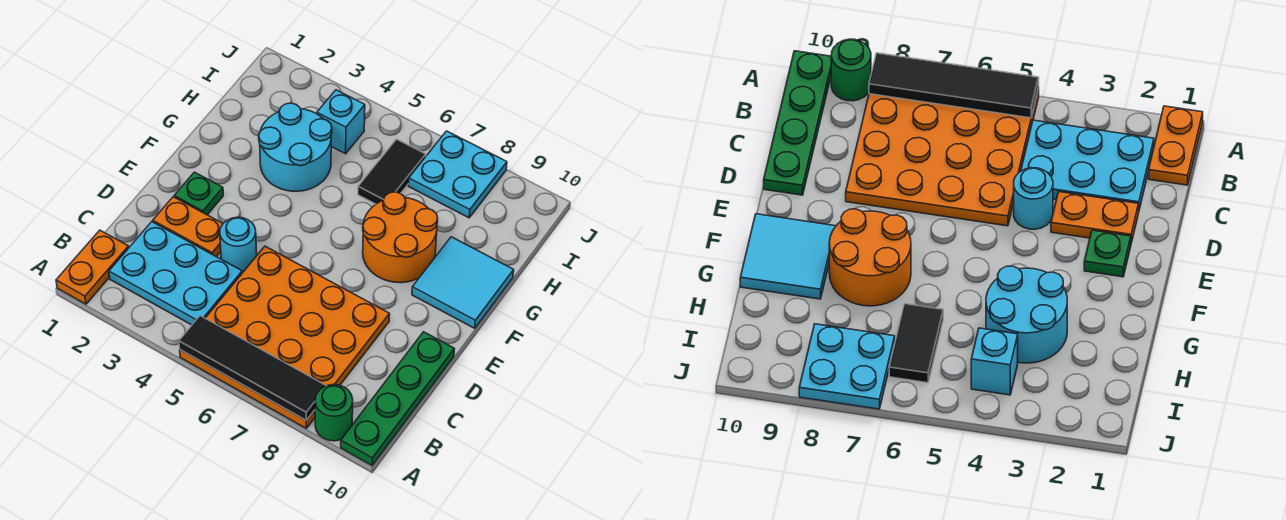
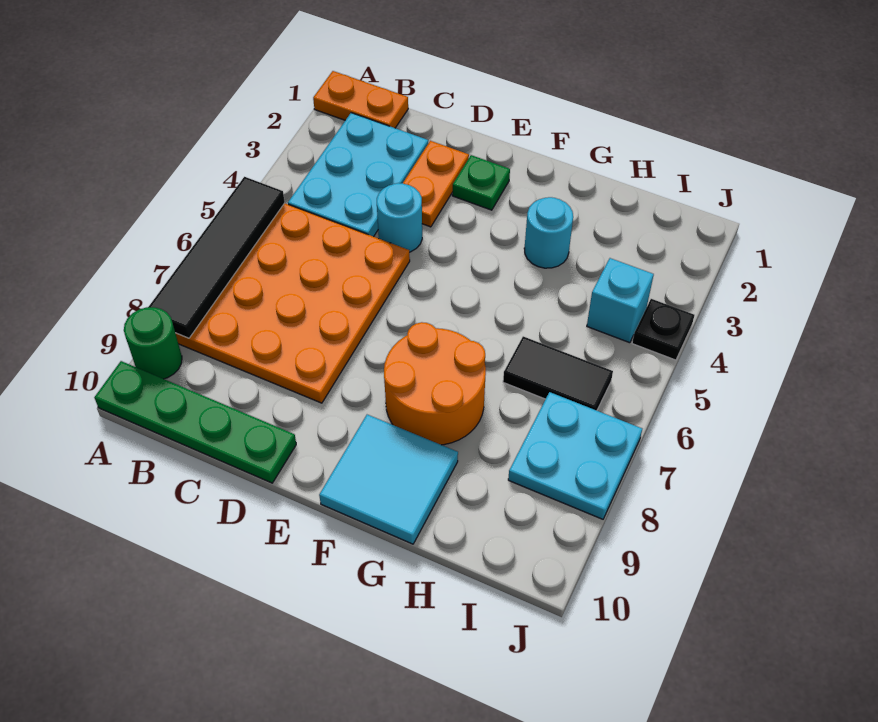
cyan round brick G3:H4 level 1 -> cyan round brick G3 level 1
none -> black plate J4 level 1

